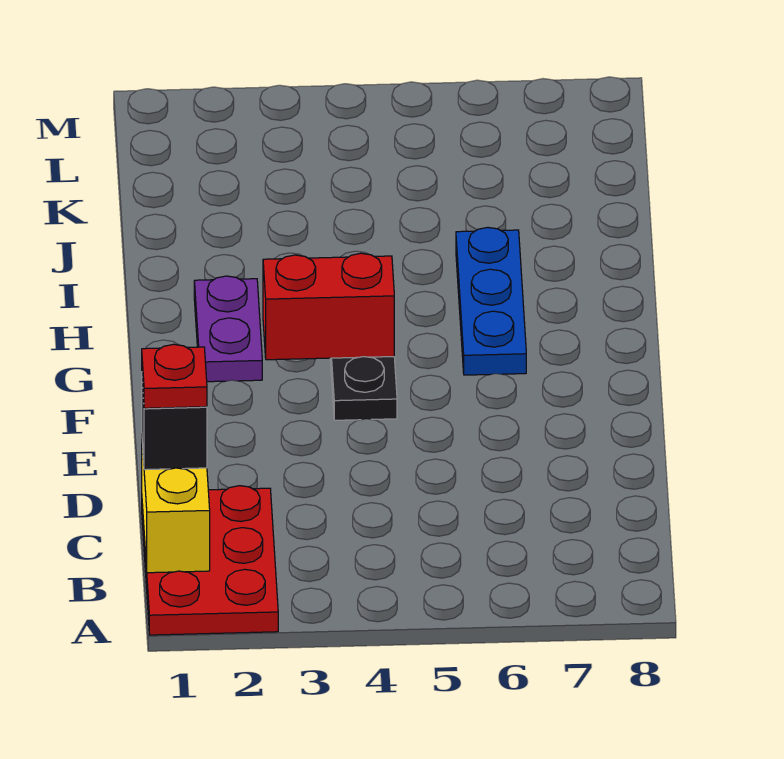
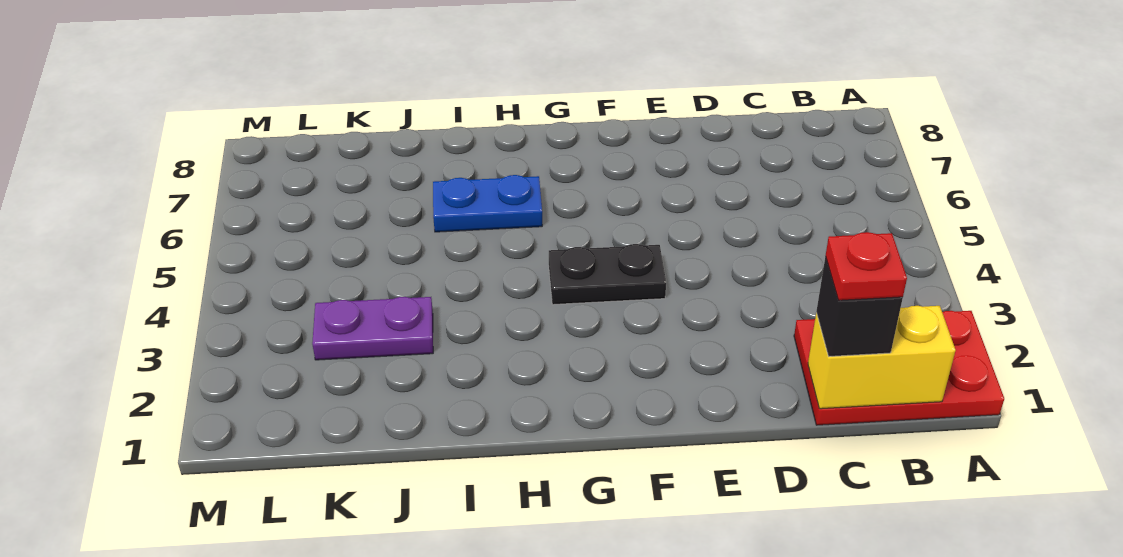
purple plate G2:H2 level 1 -> purple plate J3:K3 level 1
red brick G3:G4 level 2 -> none
blue plate G6:I6 level 1 -> blue plate H6:I6 level 1

